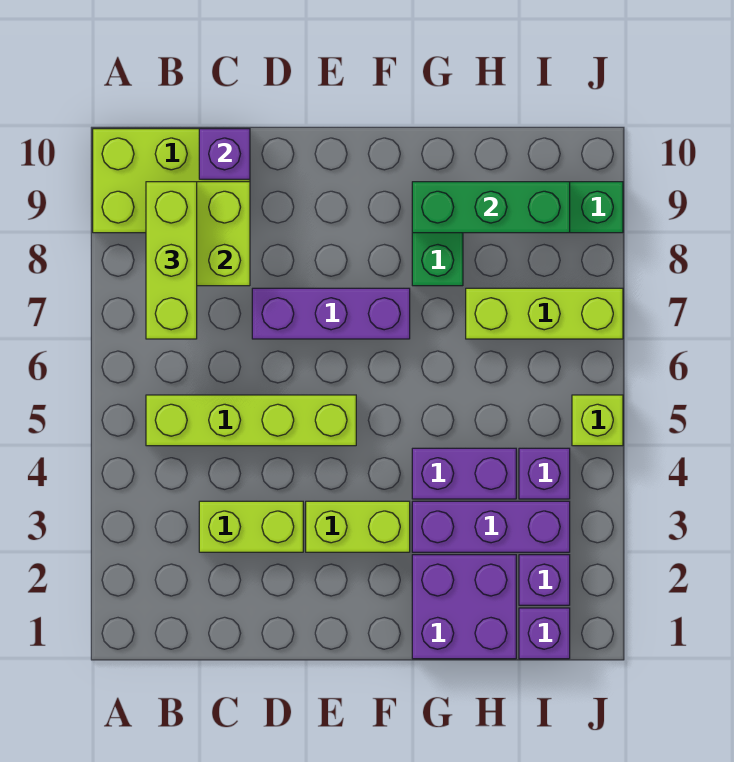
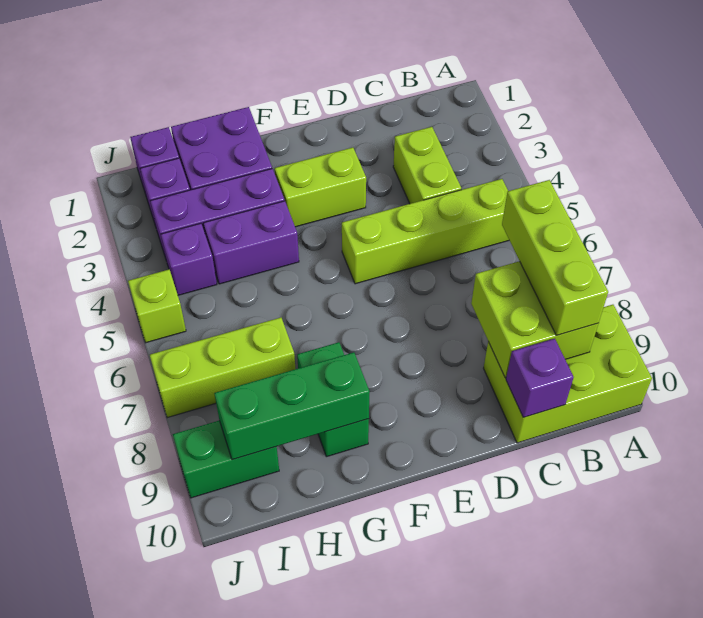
lime brick C3:D3 level 1 -> lime brick C3:C4 level 1
purple brick D7:F7 level 1 -> none

